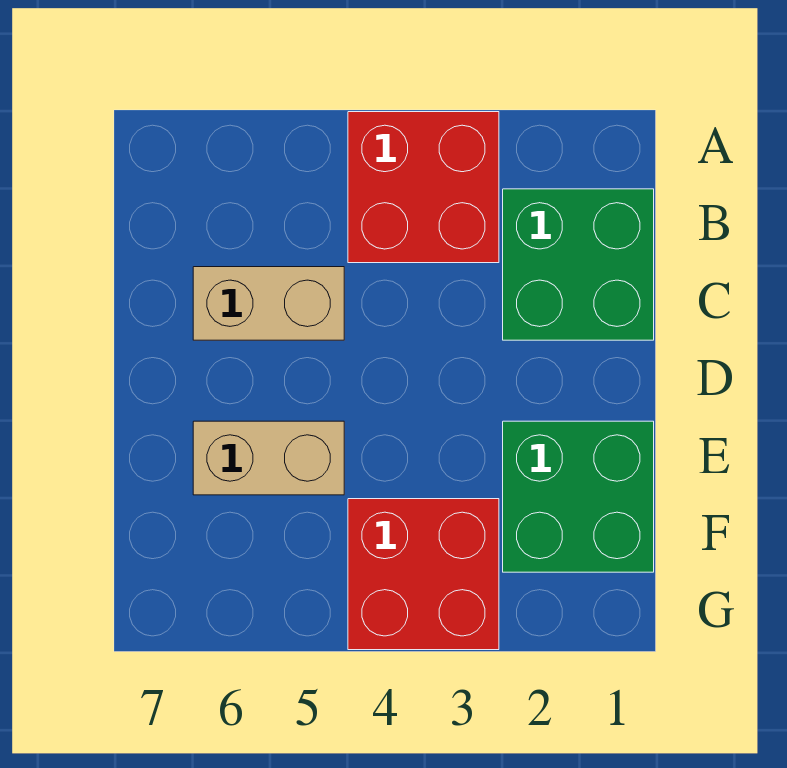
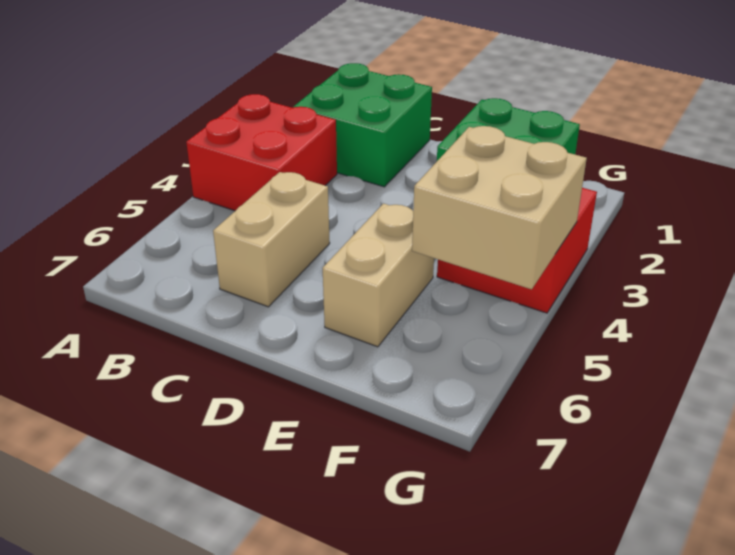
none -> tan brick F4:G5 level 2

